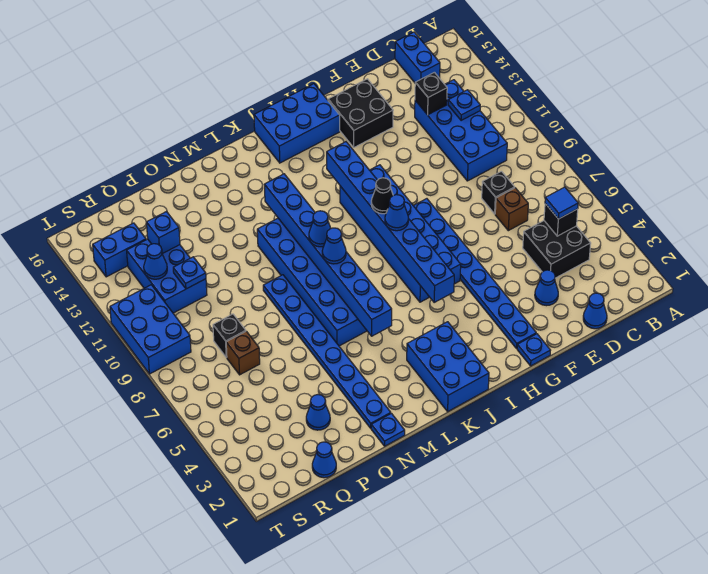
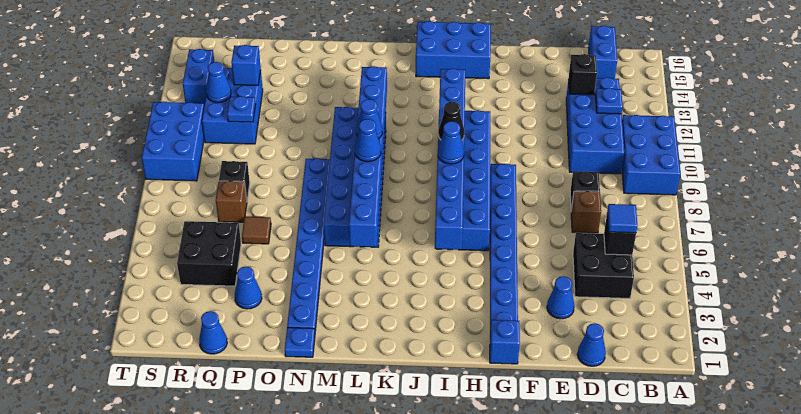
black brick F14:G15 level 1 -> black brick Q4:R5 level 1
blue plate G1 level 1 -> blue brick G1 level 1
blue brick J1:K3 level 1 -> blue brick A9:B11 level 1
none -> brown tile P6 level 1
blue brick R14:S14 level 1 -> blue brick S13:S14 level 1

